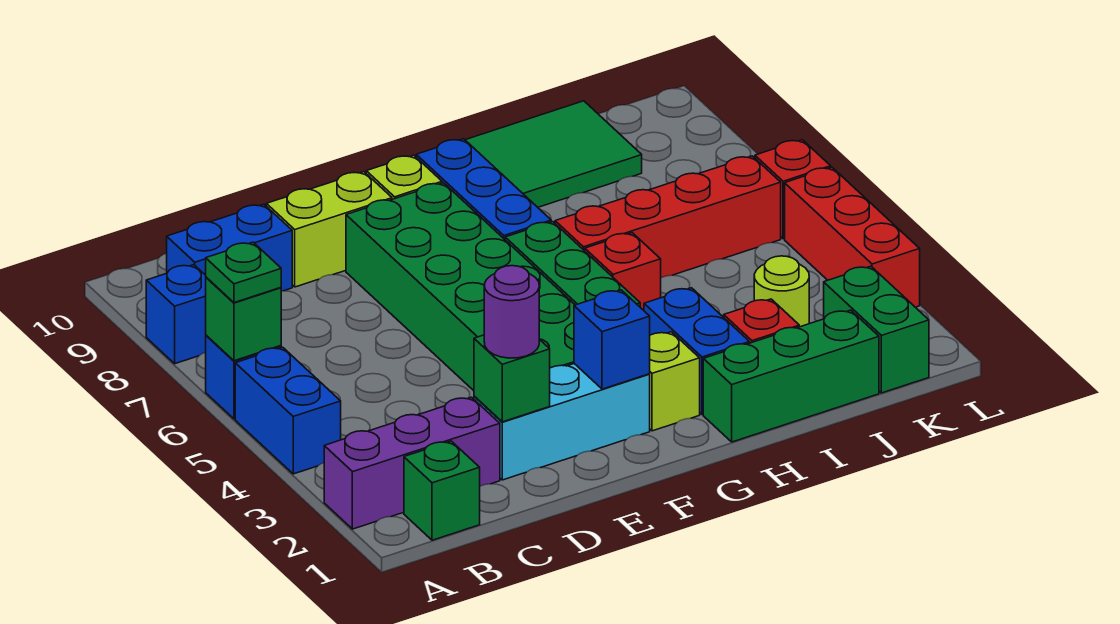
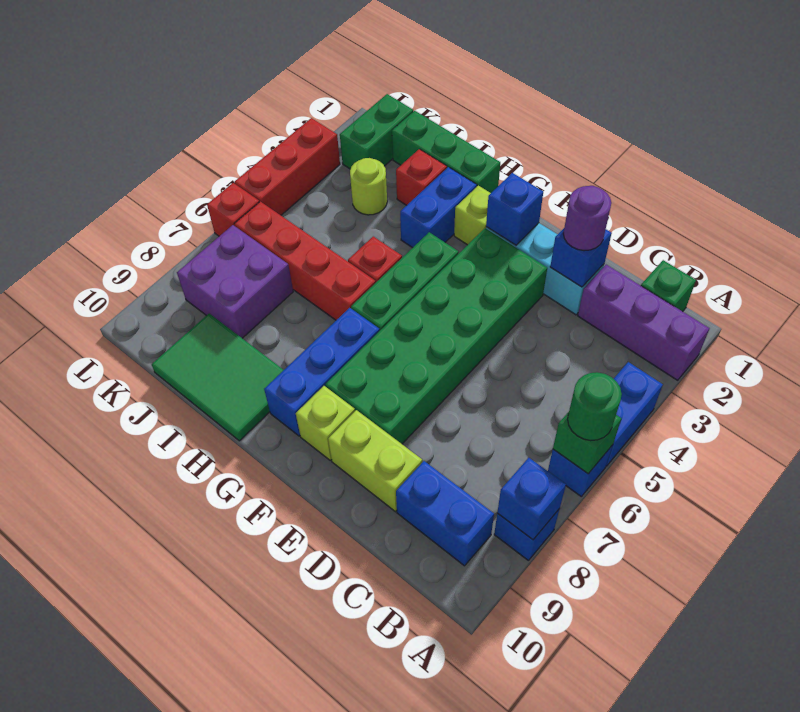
green plate A6 level 3 -> green round brick A6 level 3
none -> blue brick A8 level 2
green brick D2 level 2 -> blue brick D2 level 2
none -> purple brick J7:K8 level 1

